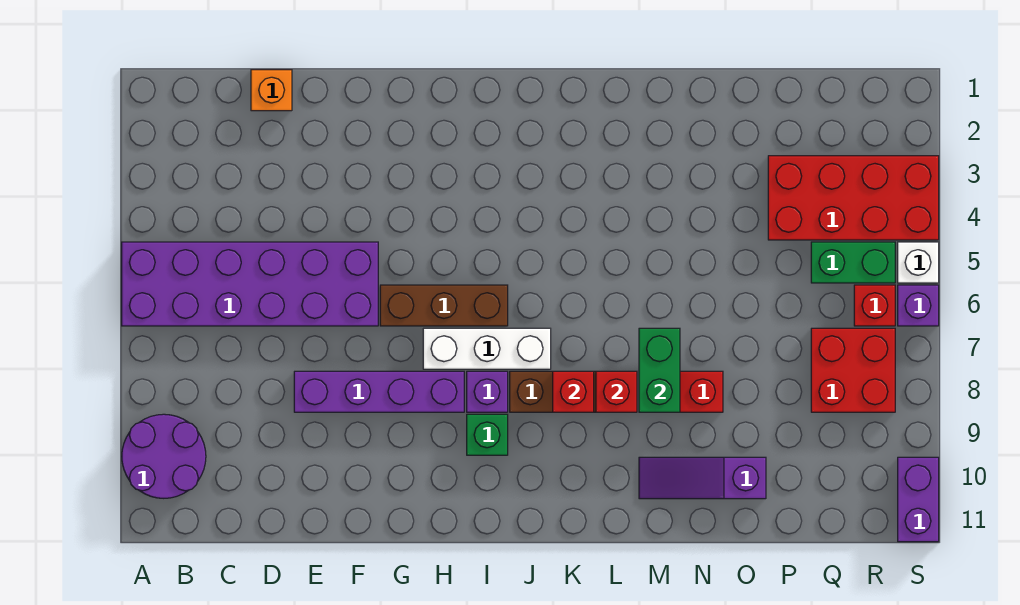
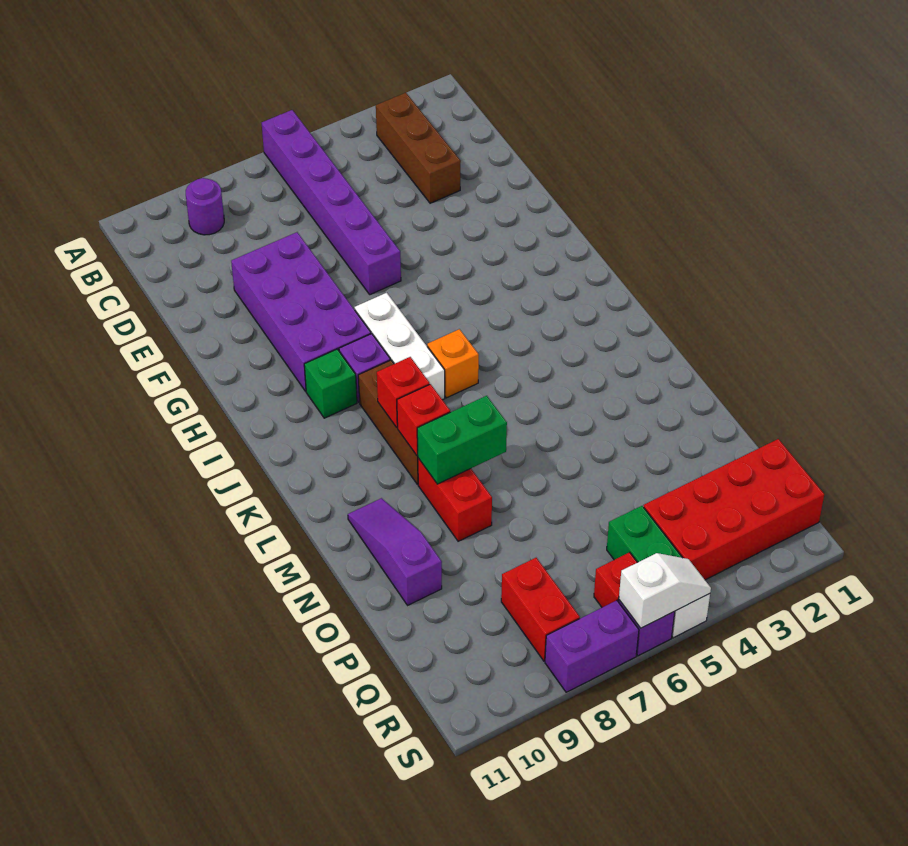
purple brick A5:F6 level 1 -> purple brick A6:F6 level 1
purple round brick A9:B10 level 1 -> purple round brick B9 level 1
orange brick D1 level 1 -> orange brick J6 level 1
purple brick E8:H8 level 1 -> purple brick E8:H9 level 1
brown brick G6:I6 level 1 -> brown brick B3:D3 level 1
red brick P3:S4 level 1 -> red brick Q1:R4 level 1
red brick Q7:R8 level 1 -> red brick Q8:R8 level 1
none -> white slope S5:S6 level 2 top 6
purple brick S10:S11 level 1 -> purple brick S7:S8 level 1

